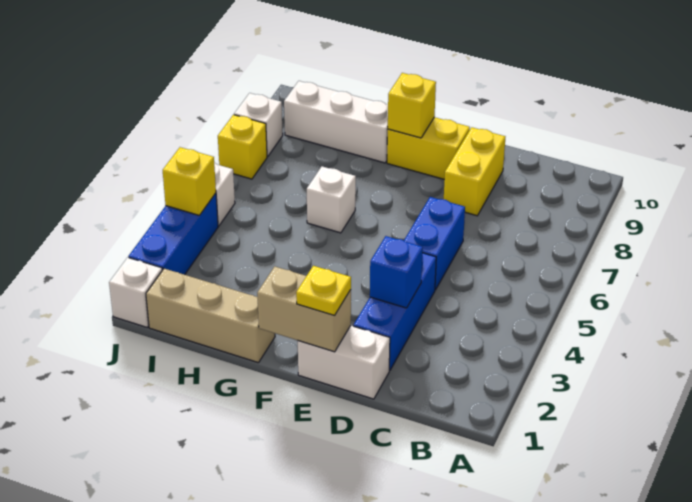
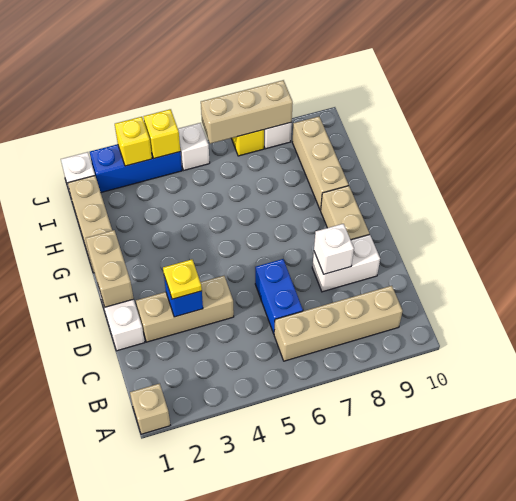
none -> tan brick A1 level 1
none -> tan brick B6:B9 level 1
blue brick D2:D4 level 1 -> tan brick D2:D4 level 1
blue brick D5:D6 level 1 -> blue brick C6:D6 level 1
yellow brick D8:D9 level 1 -> white brick D8:D9 level 1
yellow plate E1 level 3 -> yellow plate D3 level 3
yellow brick E9:F9 level 1 -> tan brick E9:F9 level 1
yellow brick F9 level 2 -> yellow brick J3 level 2
white brick G6 level 1 -> white brick D8 level 2
white brick G9:I9 level 1 -> tan brick G9:I9 level 1
none -> tan brick J6:J8 level 2

